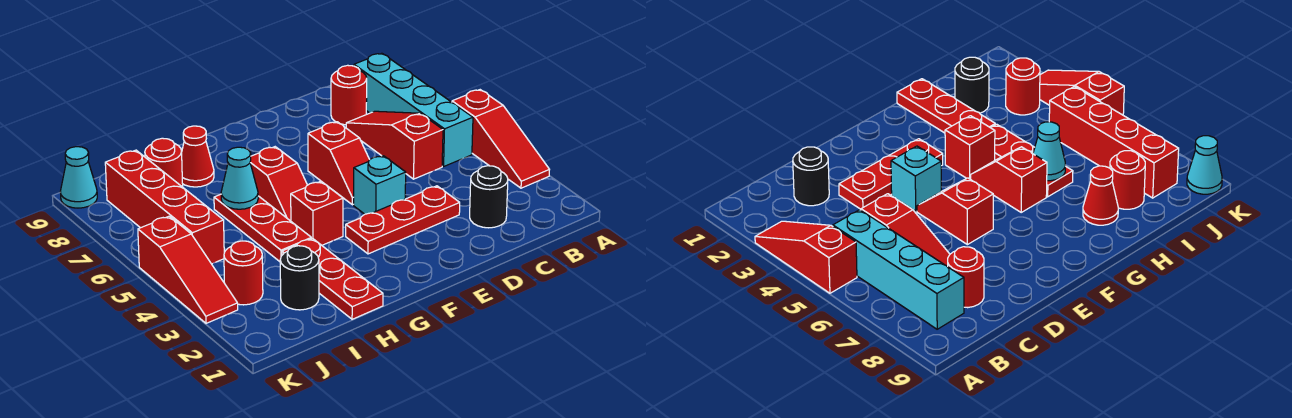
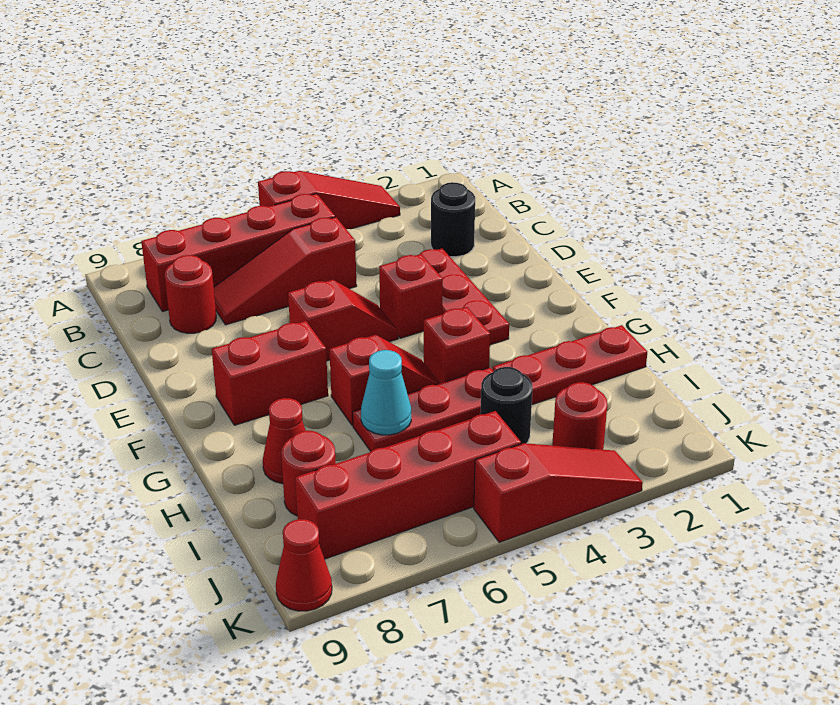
cyan brick B5:B8 level 1 -> red brick B5:B8 level 1
cyan brick E4 level 1 -> red brick E4 level 1
none -> red brick F7:F8 level 1
black round brick I2 level 1 -> black round brick I4 level 1
cyan cone K9 level 1 -> red cone K9 level 1

